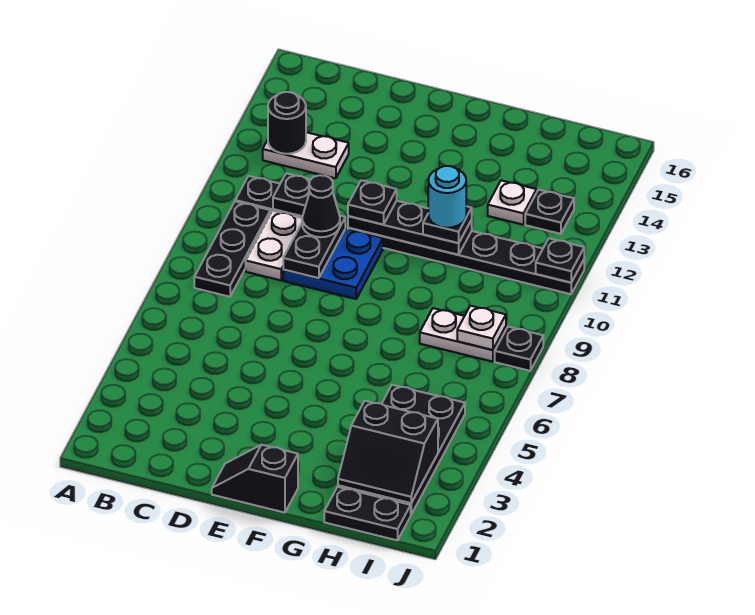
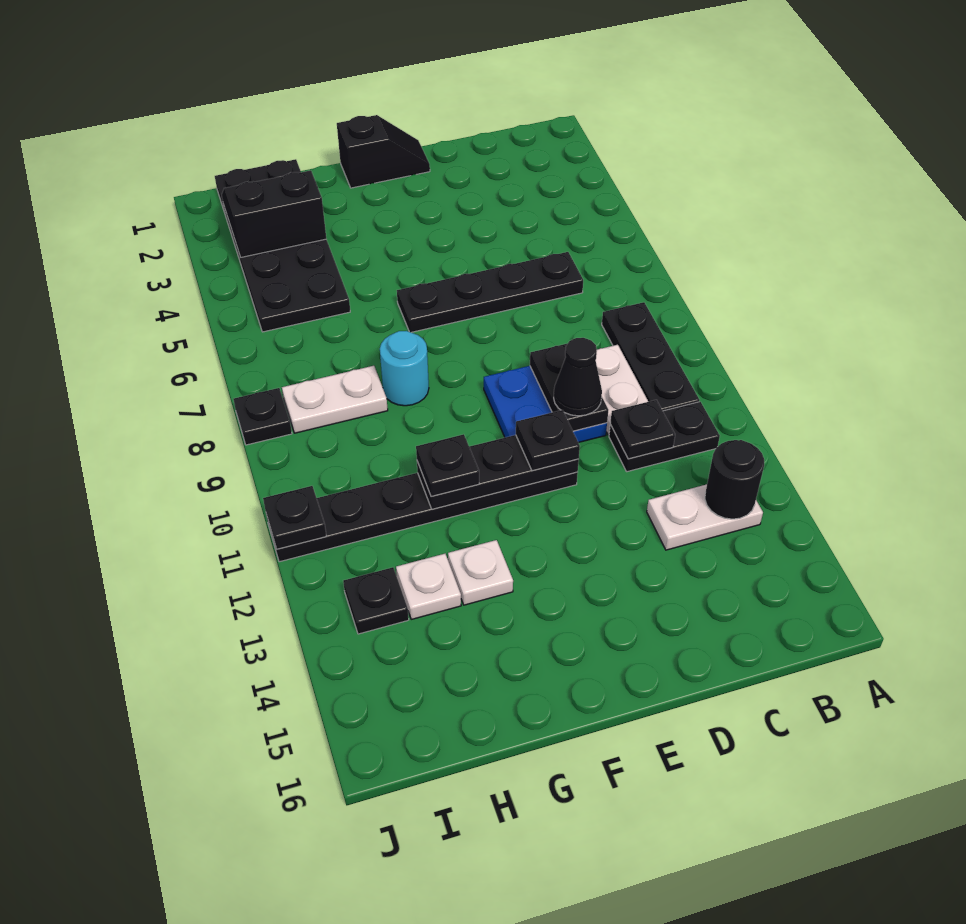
none -> black plate C6:F6 level 1
cyan round brick G11 level 4 -> cyan round brick G8 level 1
white plate I8 level 2 -> white plate G13 level 1

